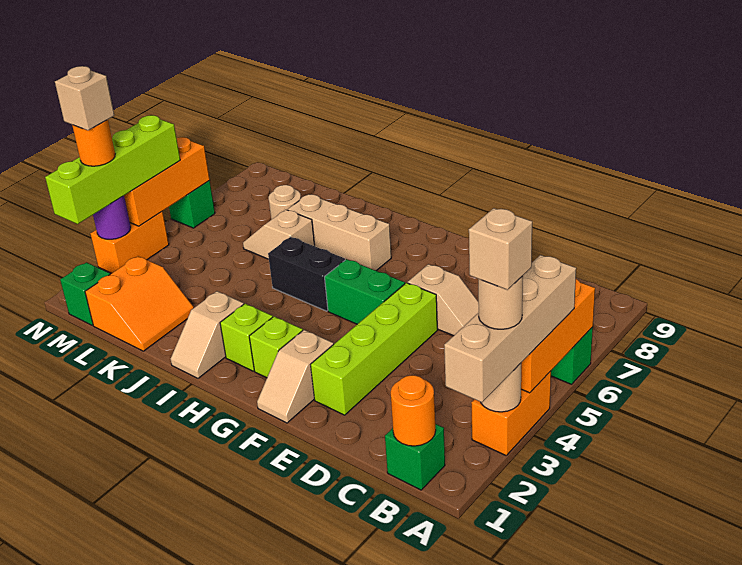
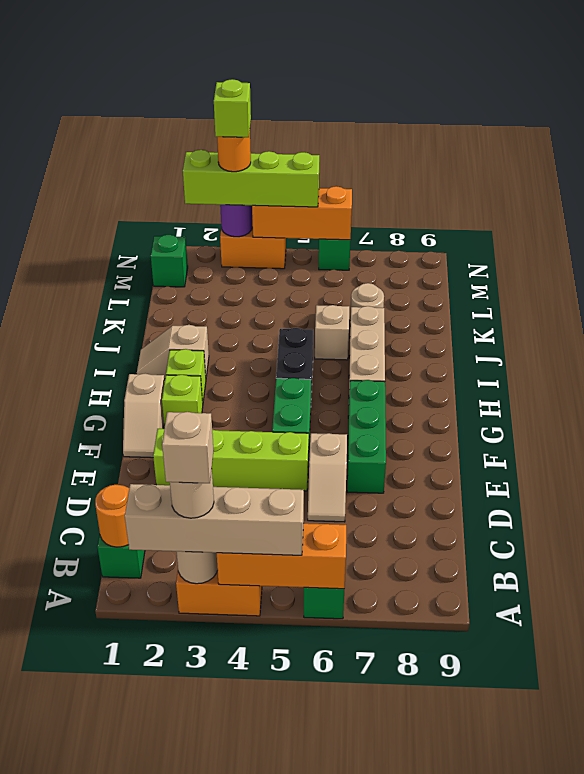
none -> green brick E7:G7 level 1
tan slope F1:F2 level 1 top 2 -> tan slope F1:G1 level 1 top G
orange slope K1:L2 level 1 top L -> none
tan brick N3 level 5 -> lime brick N3 level 5

